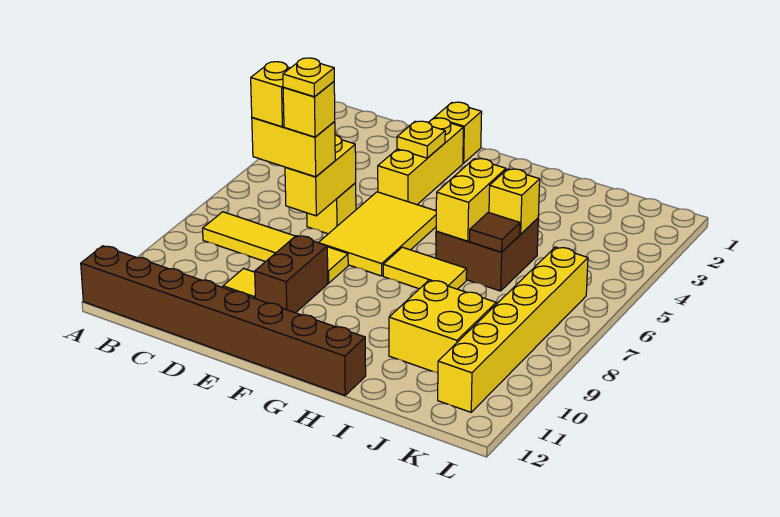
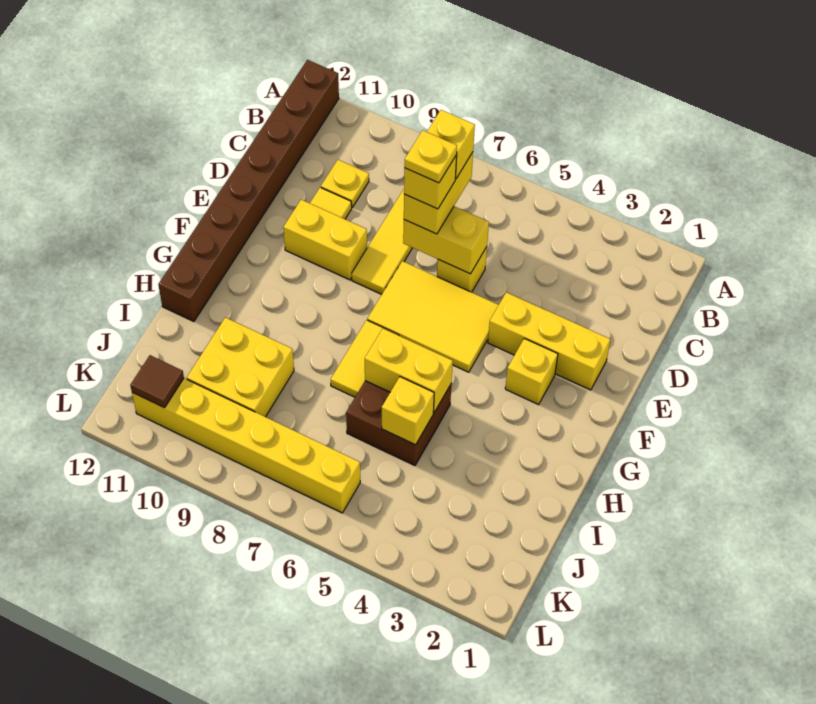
yellow brick E1 level 1 -> yellow brick F3 level 1
yellow plate E3 level 2 -> yellow plate C10 level 1
brown brick E9:E10 level 1 -> yellow brick E9:E10 level 1
brown tile I6 level 2 -> brown tile K11 level 2

